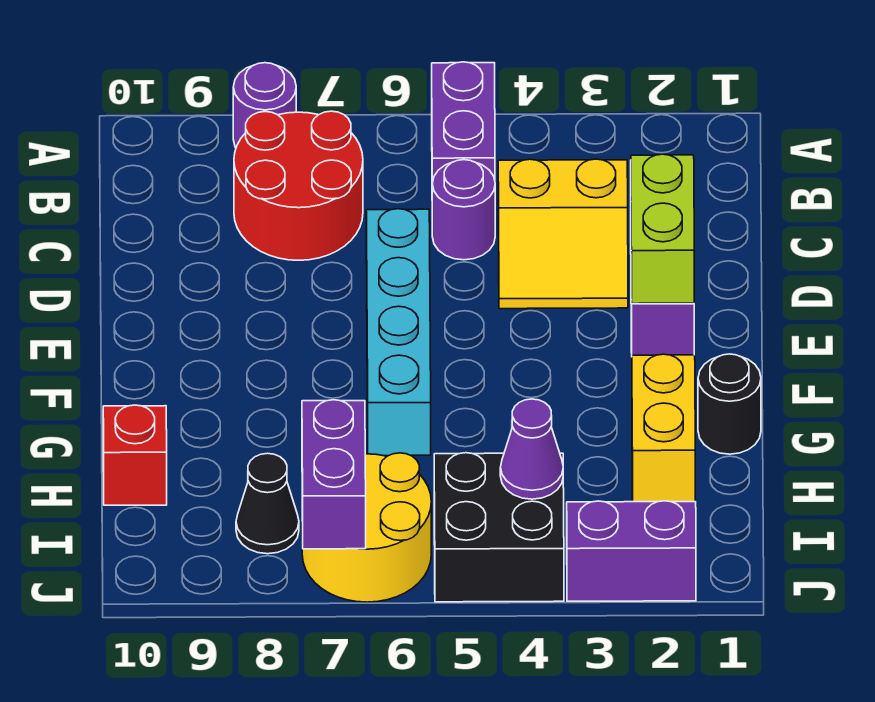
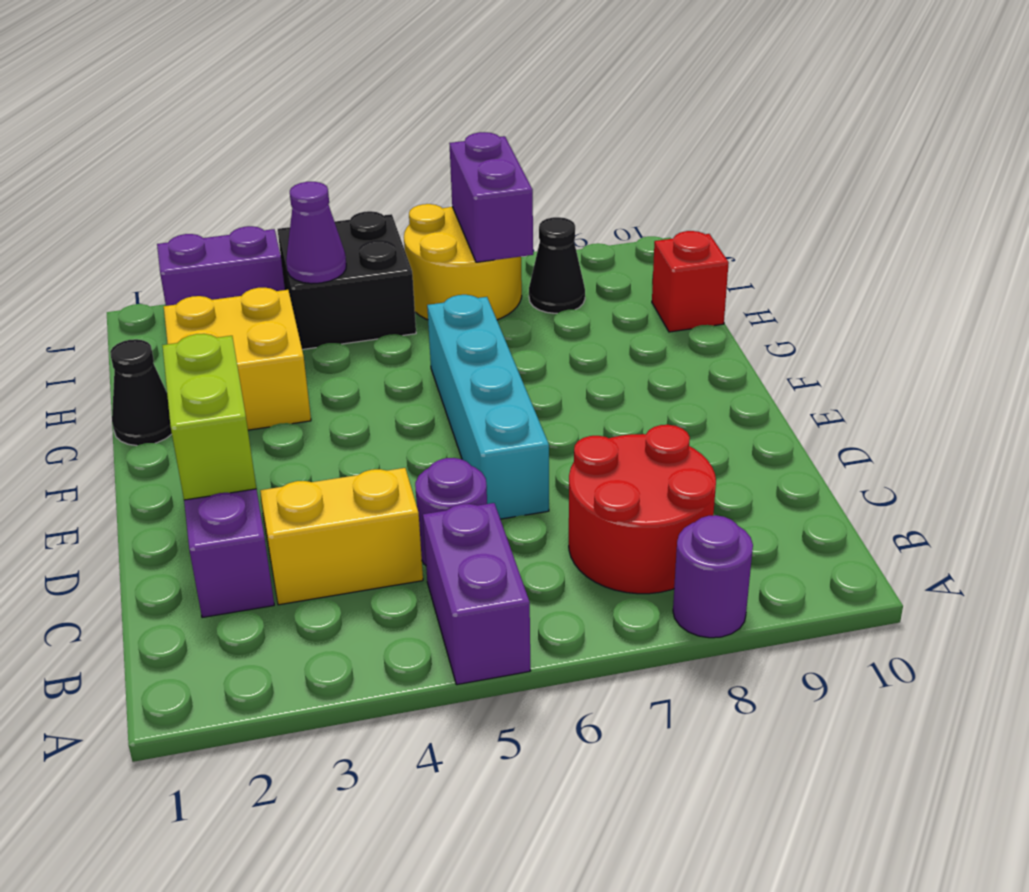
black round brick G1 level 1 -> black cone G1 level 1
yellow brick G2:H2 level 1 -> yellow brick G2:H3 level 1

